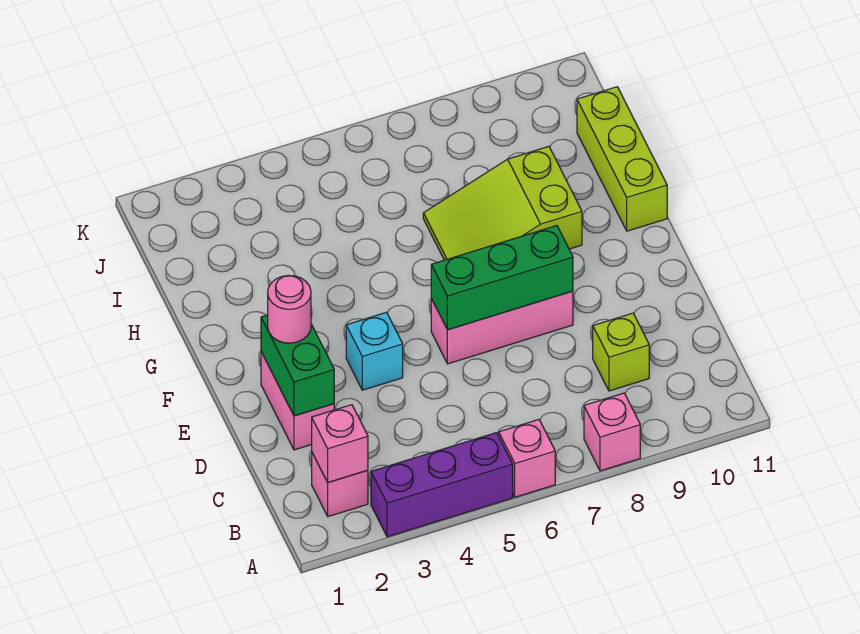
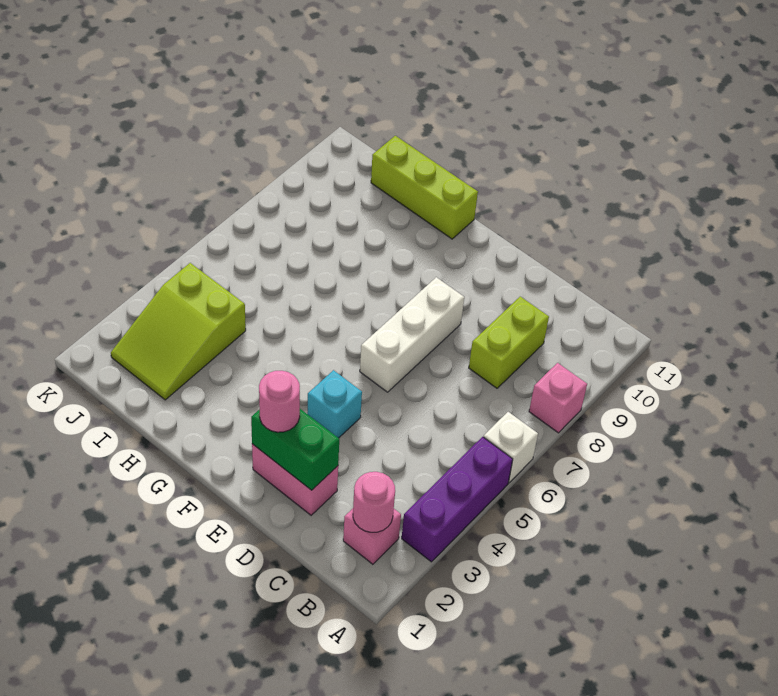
pink brick A6 level 1 -> white brick A6 level 1
pink brick B2 level 2 -> pink round brick B2 level 2
lime brick C9 level 1 -> lime brick C8:C9 level 1
pink brick E6:E8 level 1 -> white brick E6:E8 level 1
green brick E6:E8 level 2 -> none
lime slope G7:H9 level 1 top 9 -> lime slope I2:J4 level 1 top 4

